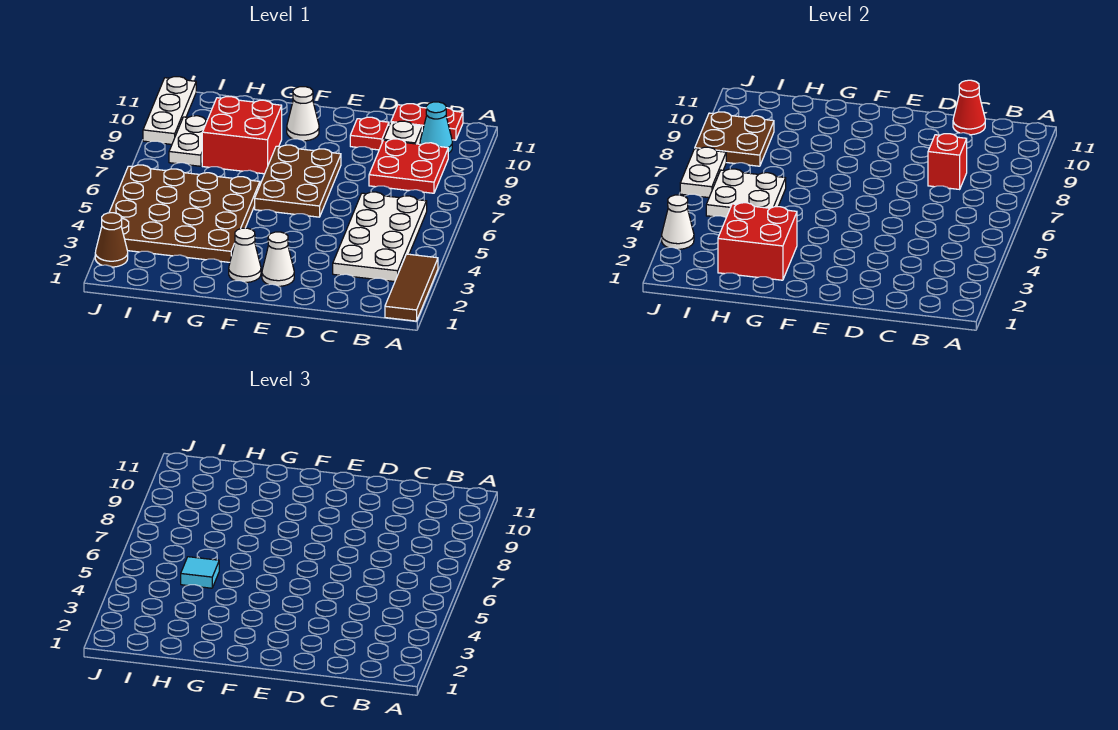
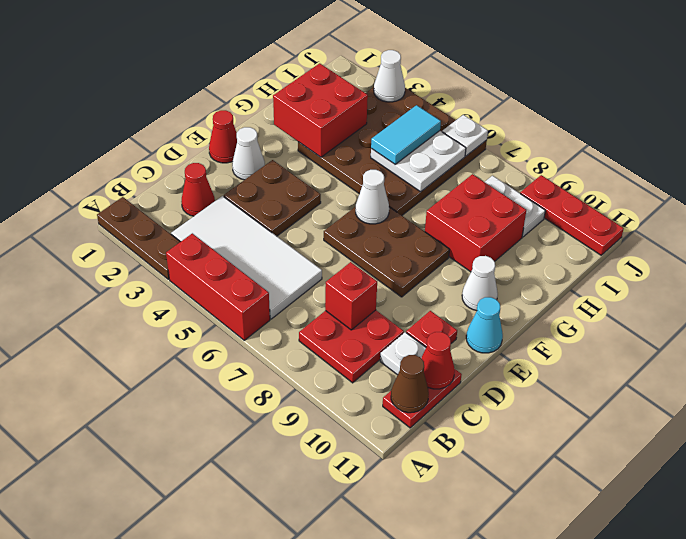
brown tile A1:A3 level 1 -> brown plate A1:A3 level 1
none -> red brick A4:A6 level 1
white plate B3:C6 level 1 -> white tile B3:C6 level 1
cyan cone B10 level 1 -> cyan cone E11 level 1
none -> red cone C2 level 1
none -> red cone E1 level 1
white cone F2 level 1 -> white cone F6 level 2
cyan tile H5 level 3 -> cyan tile H5:I5 level 3
brown plate I8:J9 level 2 -> brown plate D3:E4 level 1
brown cone J2 level 1 -> brown cone B11 level 2
white plate J6:J7 level 2 -> white plate J6 level 2
white plate J9:J11 level 1 -> red plate J9:J11 level 1

